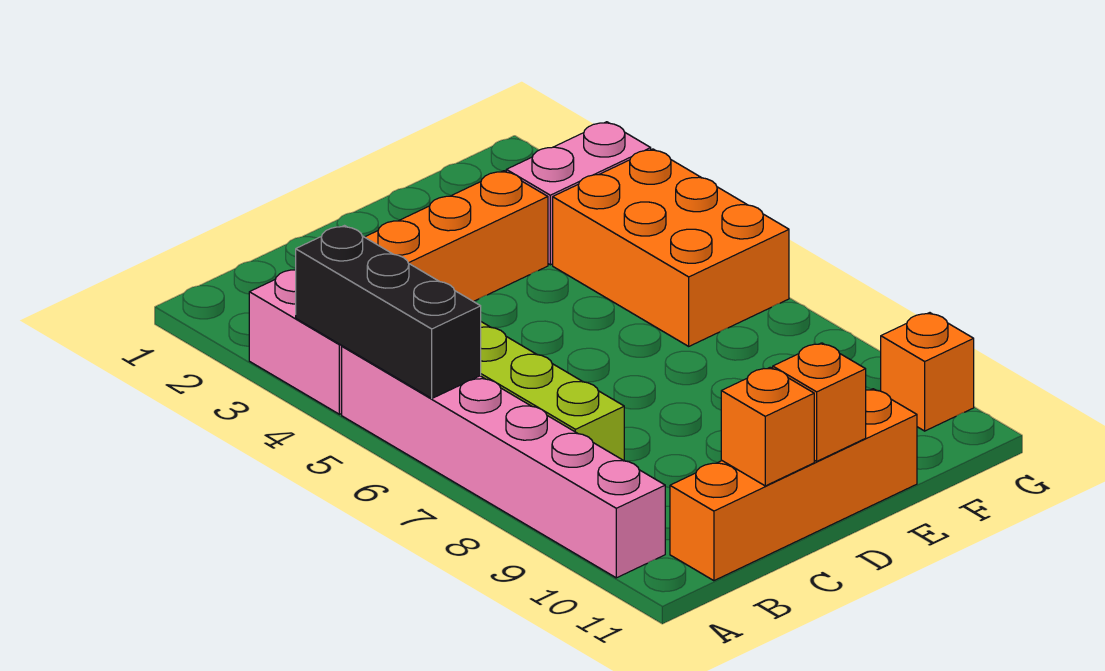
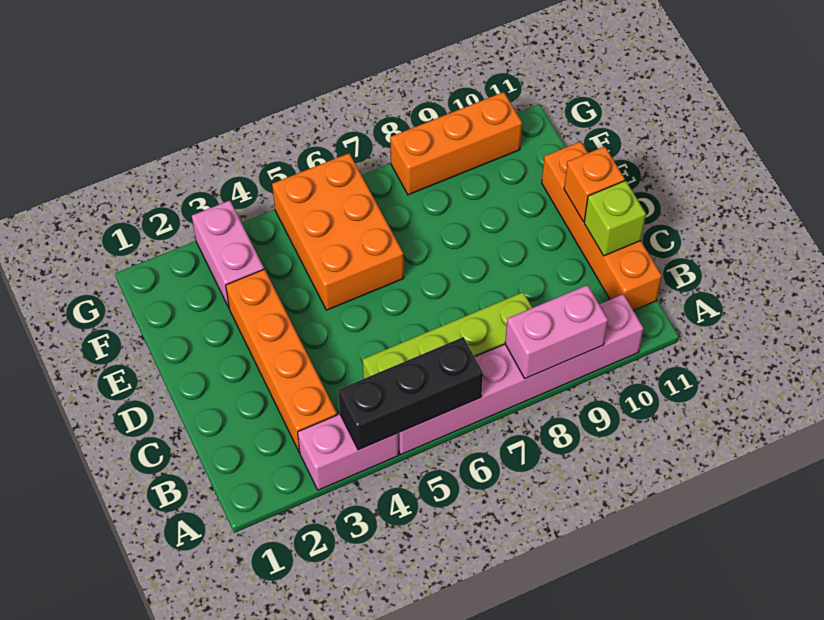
none -> pink brick A8:A9 level 2
orange brick C11 level 2 -> lime brick C11 level 2
orange brick F4:G6 level 1 -> orange brick E5:G6 level 1
orange brick G10 level 1 -> orange brick G8:G10 level 1

